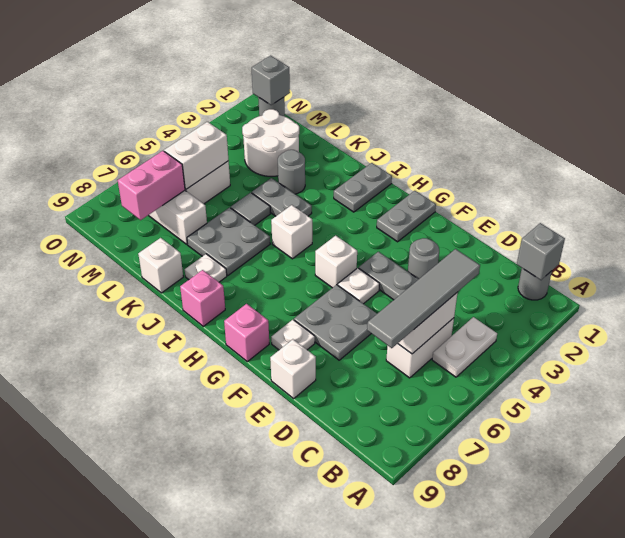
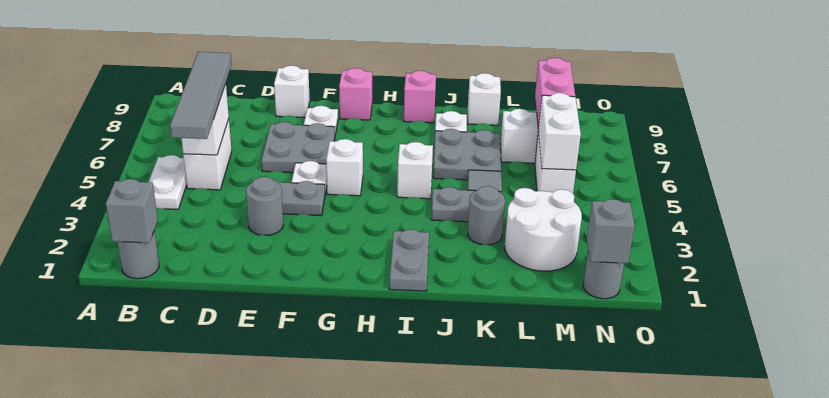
grey plate G1:G2 level 1 -> none

